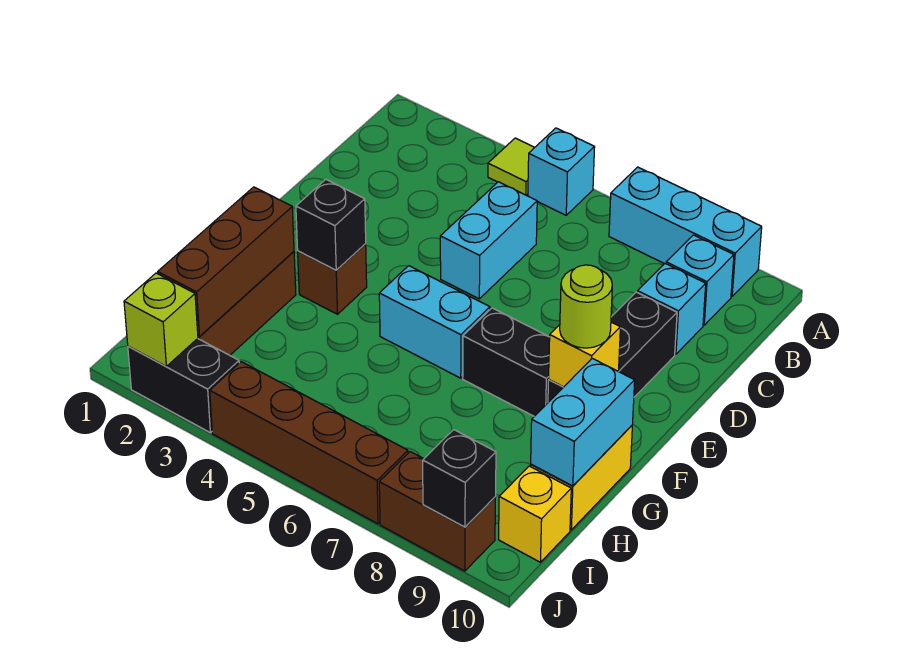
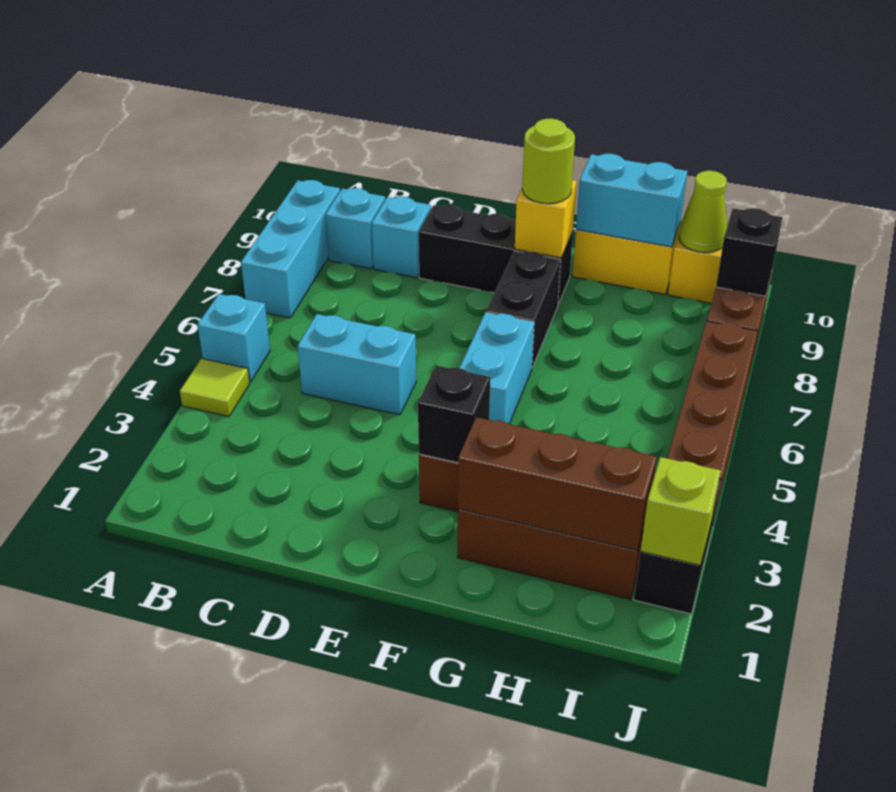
none -> lime cone I10 level 2

